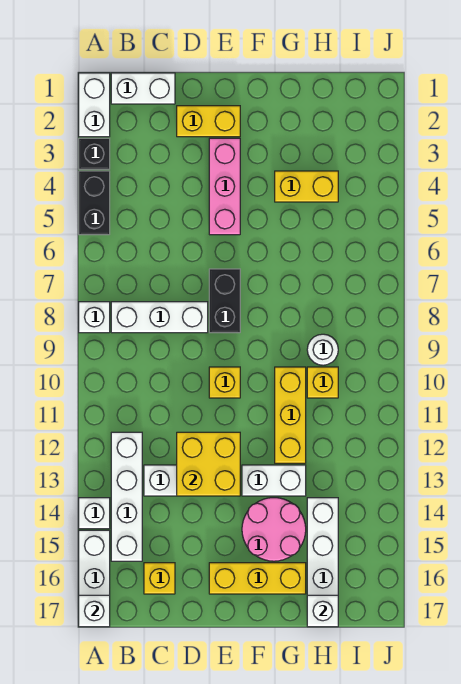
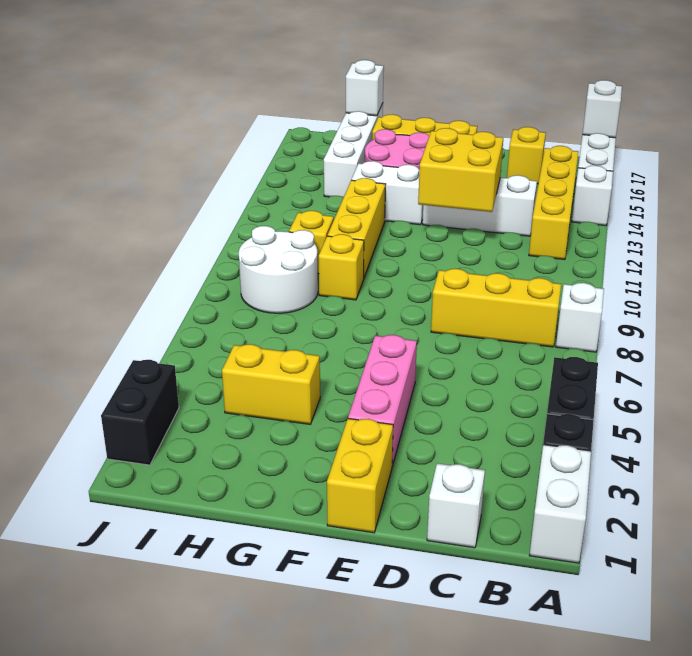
white brick B1:C1 level 1 -> white brick C1 level 1
white brick B8:D8 level 1 -> yellow brick B8:D8 level 1
white brick B12:B15 level 1 -> yellow brick B12:B15 level 1
yellow brick D2:E2 level 1 -> yellow brick E1:E2 level 1
black brick E7:E8 level 1 -> black brick J2:J3 level 1
yellow brick E10 level 1 -> yellow brick G9 level 1
white round brick H9 level 1 -> white round brick H8:I9 level 1

